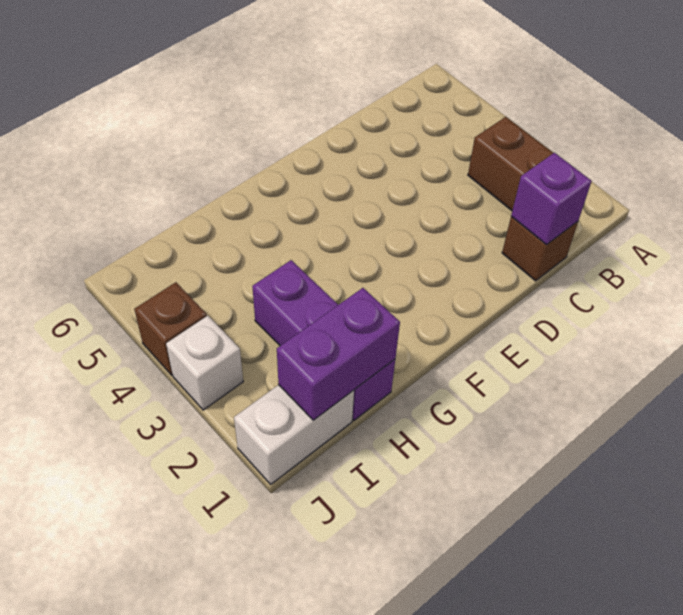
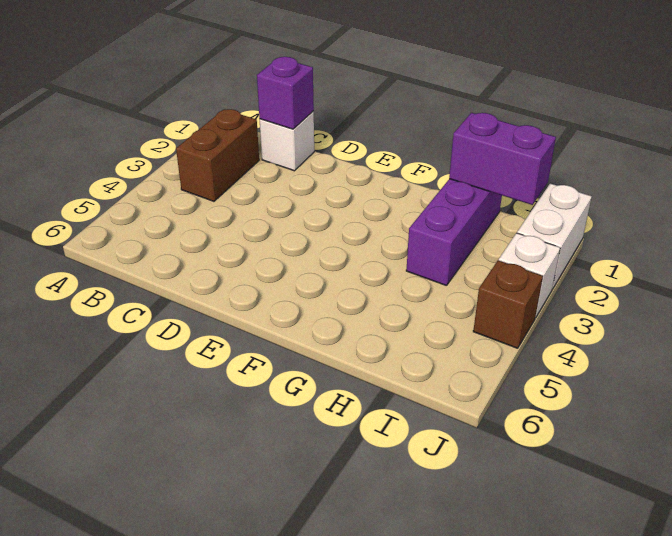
brown brick C1 level 1 -> white brick C1 level 1
white brick I1:J1 level 1 -> white brick J1:J2 level 1

